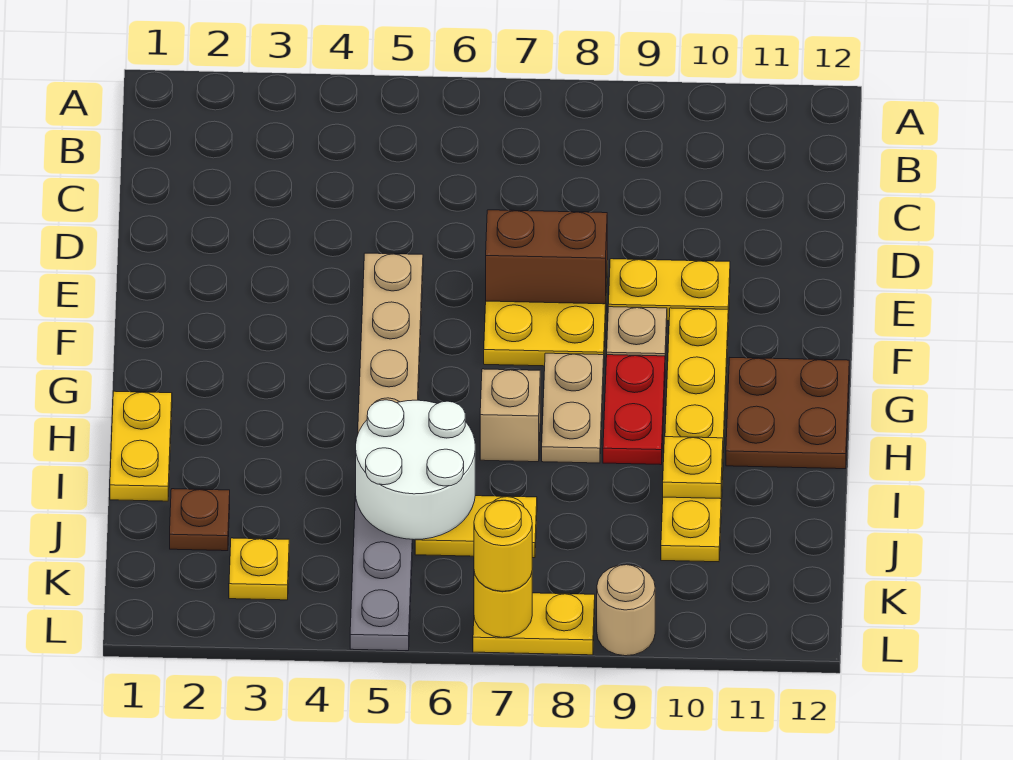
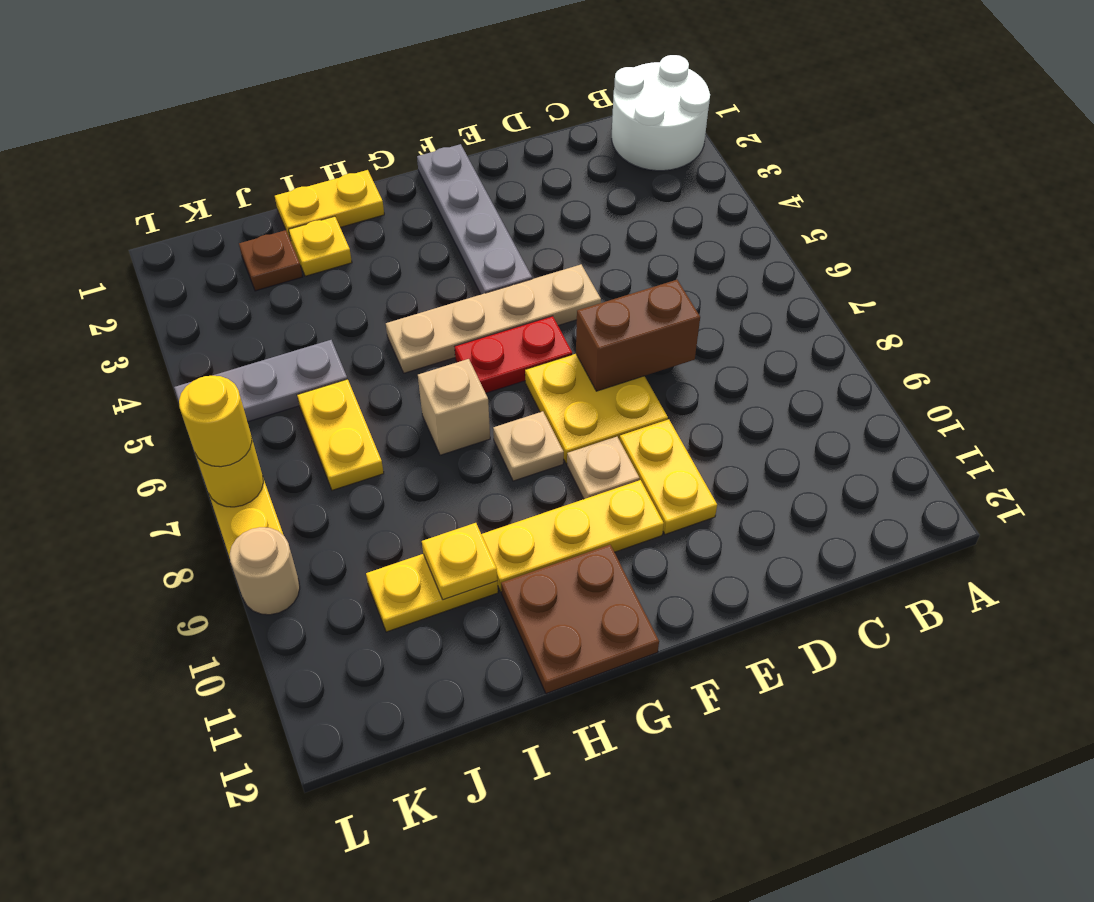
brown brick E7:E8 level 2 -> brown brick D7:E7 level 2
none -> grey plate F1:F4 level 1
tan plate G8:H8 level 1 -> tan plate G8 level 1
red plate G9:H9 level 1 -> red plate F6:G6 level 1
white round brick I5:J6 level 2 -> white round brick A1:B2 level 1
yellow plate K3 level 1 -> yellow plate I2 level 1

